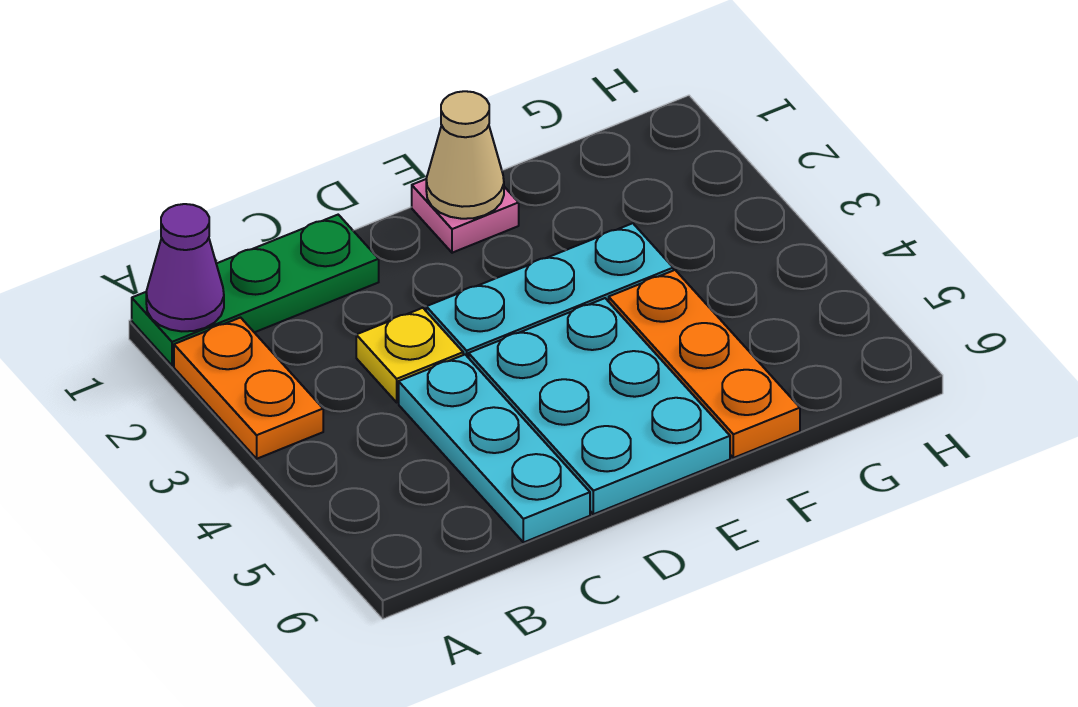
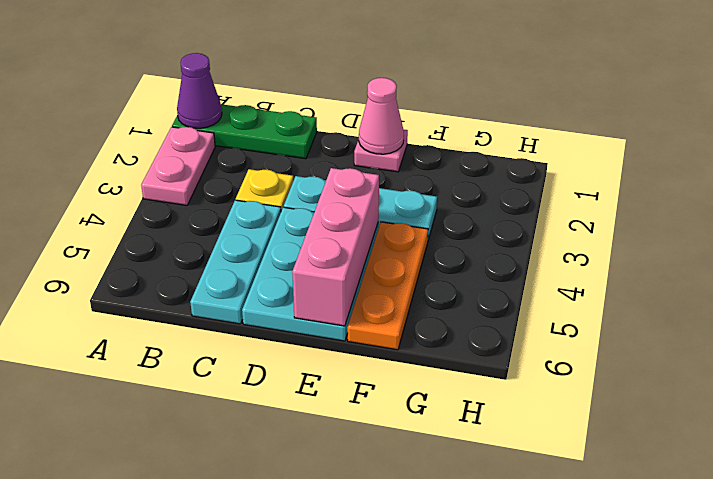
orange plate A2:A3 level 1 -> pink plate A2:A3 level 1
tan cone E1 level 2 -> pink cone E1 level 2
none -> pink brick E4:E6 level 2

